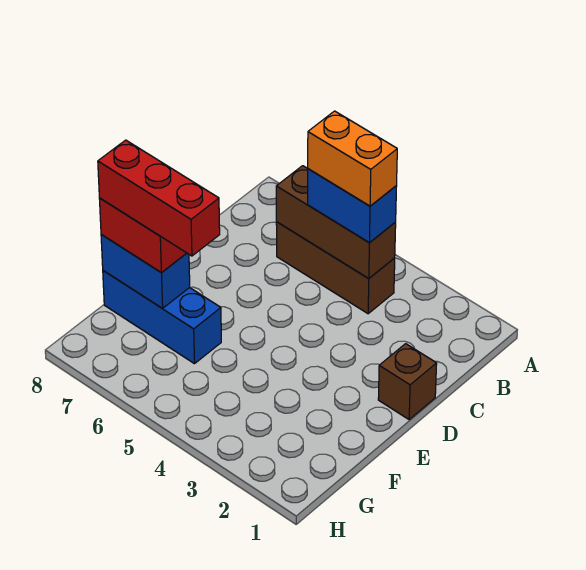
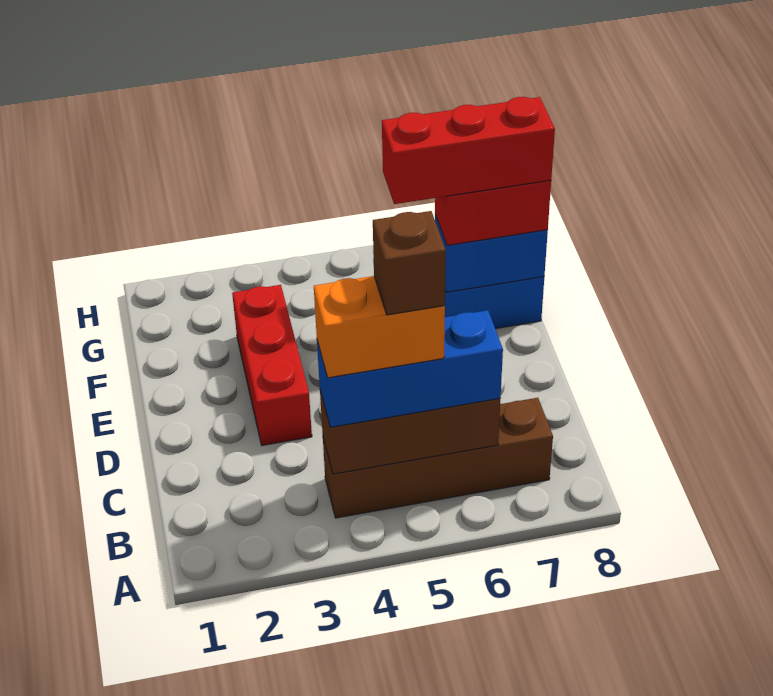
brown brick B4:B6 level 1 -> brown brick B4:B7 level 1
blue brick B4:B5 level 3 -> blue brick B4:B6 level 3
brown brick D1 level 1 -> brown brick B5 level 5
none -> red brick D3:F3 level 1

